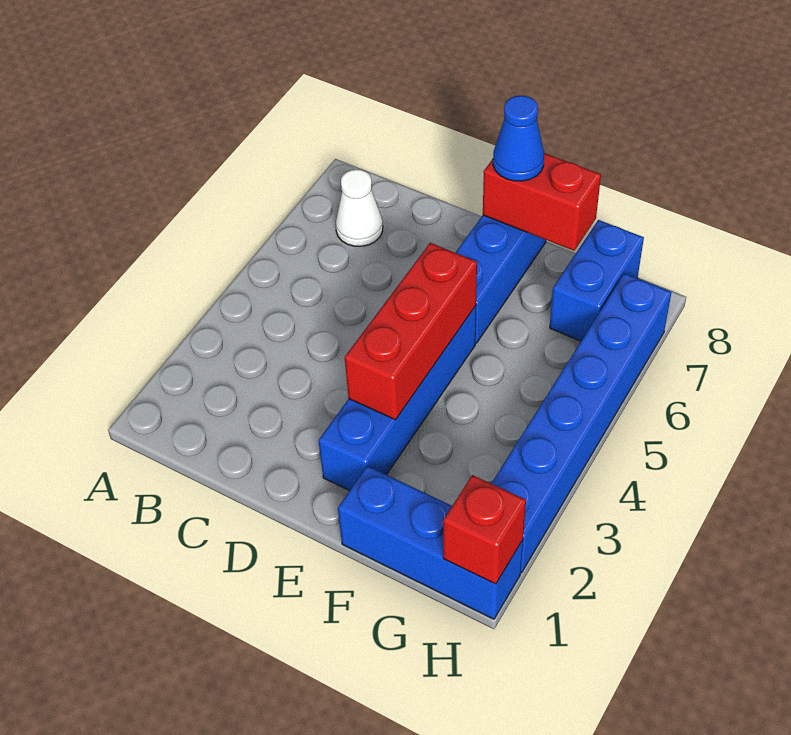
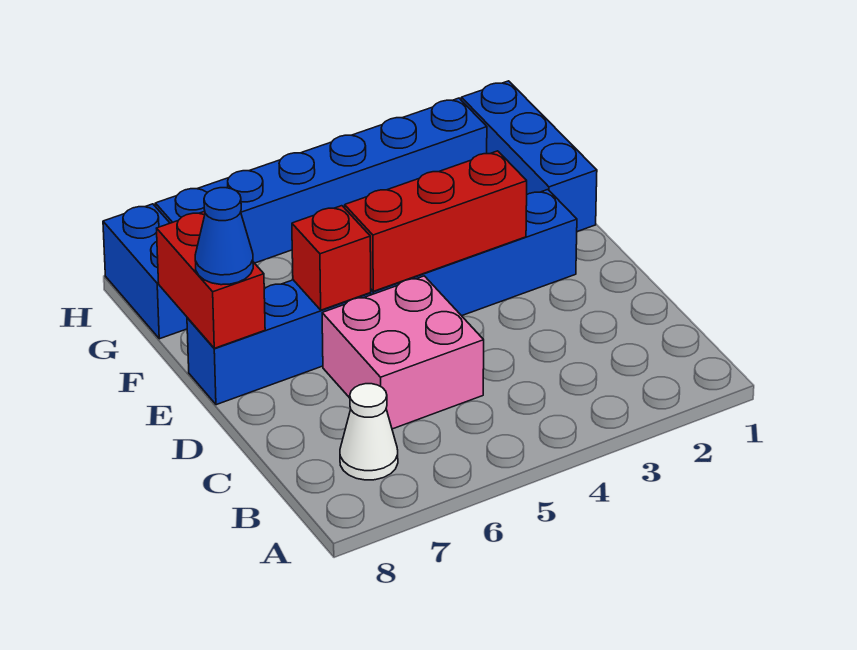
none -> pink brick C5:D6 level 1
blue brick G7:G8 level 1 -> blue brick G8:H8 level 1
red brick H1 level 2 -> red brick E6 level 2

